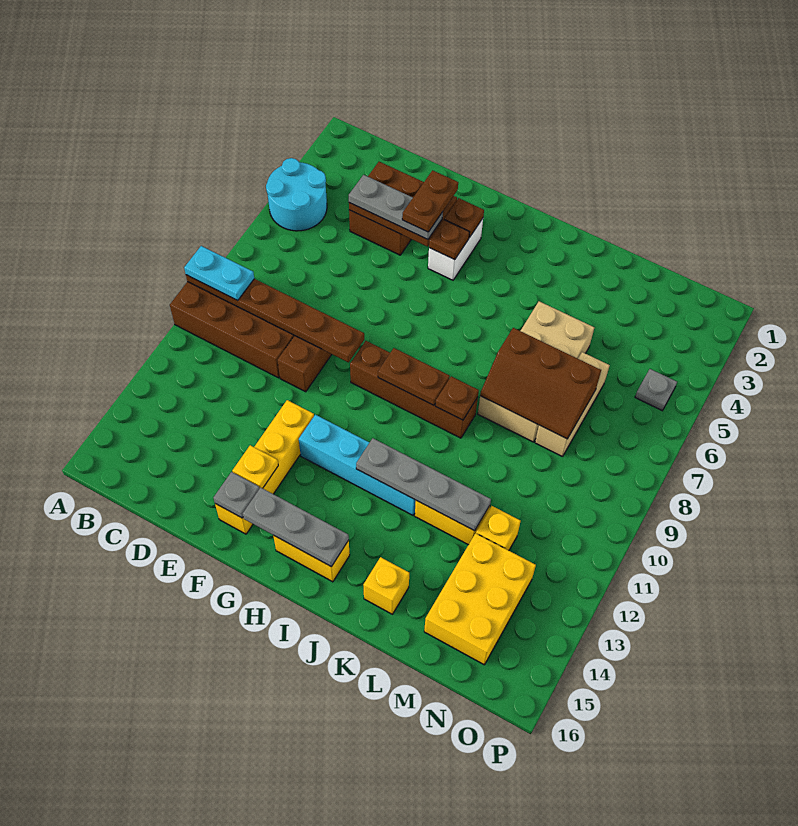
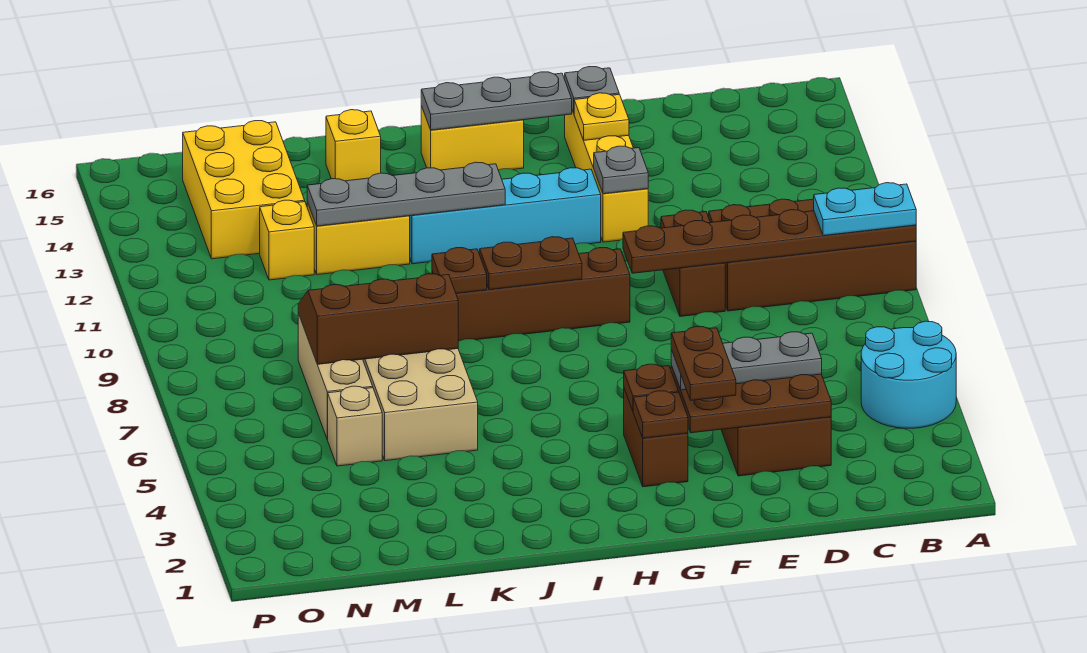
white brick G3:G4 level 1 -> brown brick G3:G4 level 1
none -> tan brick M5 level 1
grey plate O5 level 1 -> grey plate F12 level 2

